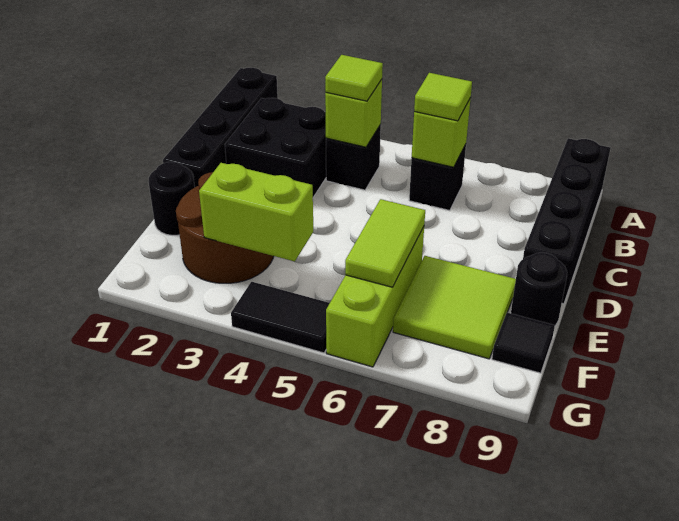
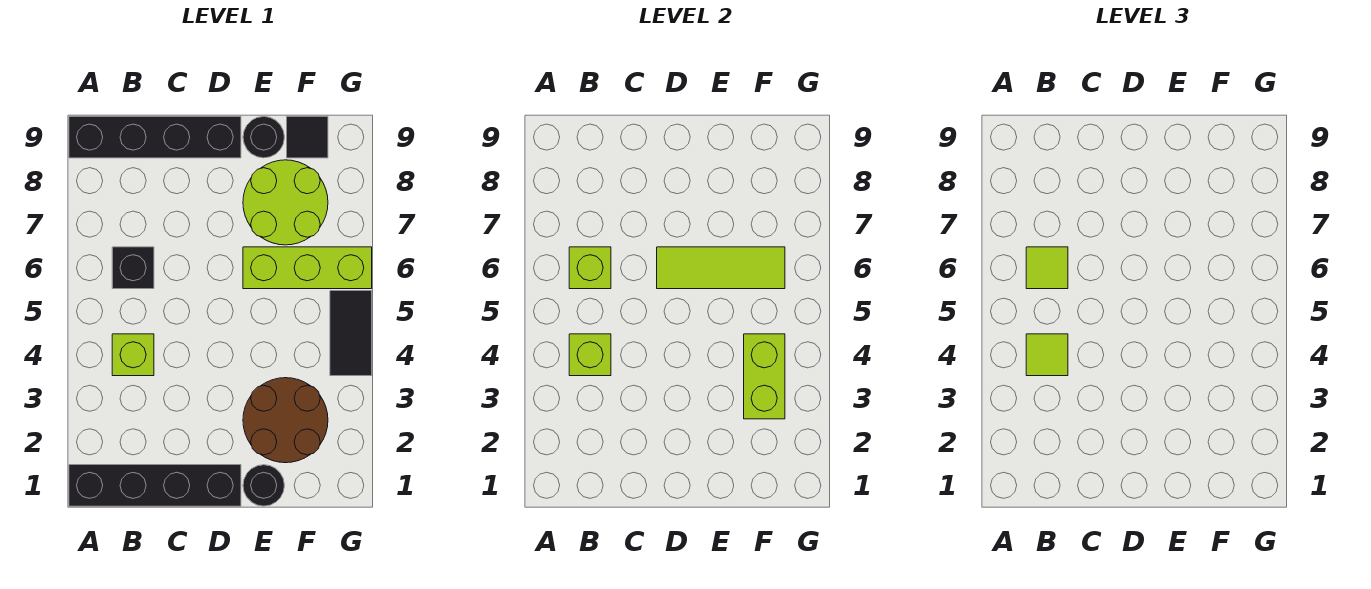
black brick B2:C3 level 1 -> none
black brick B4 level 1 -> lime brick B4 level 1
lime tile E6:F6 level 2 -> lime tile D6:F6 level 2
lime tile E7:F8 level 1 -> lime round brick E7:F8 level 1

